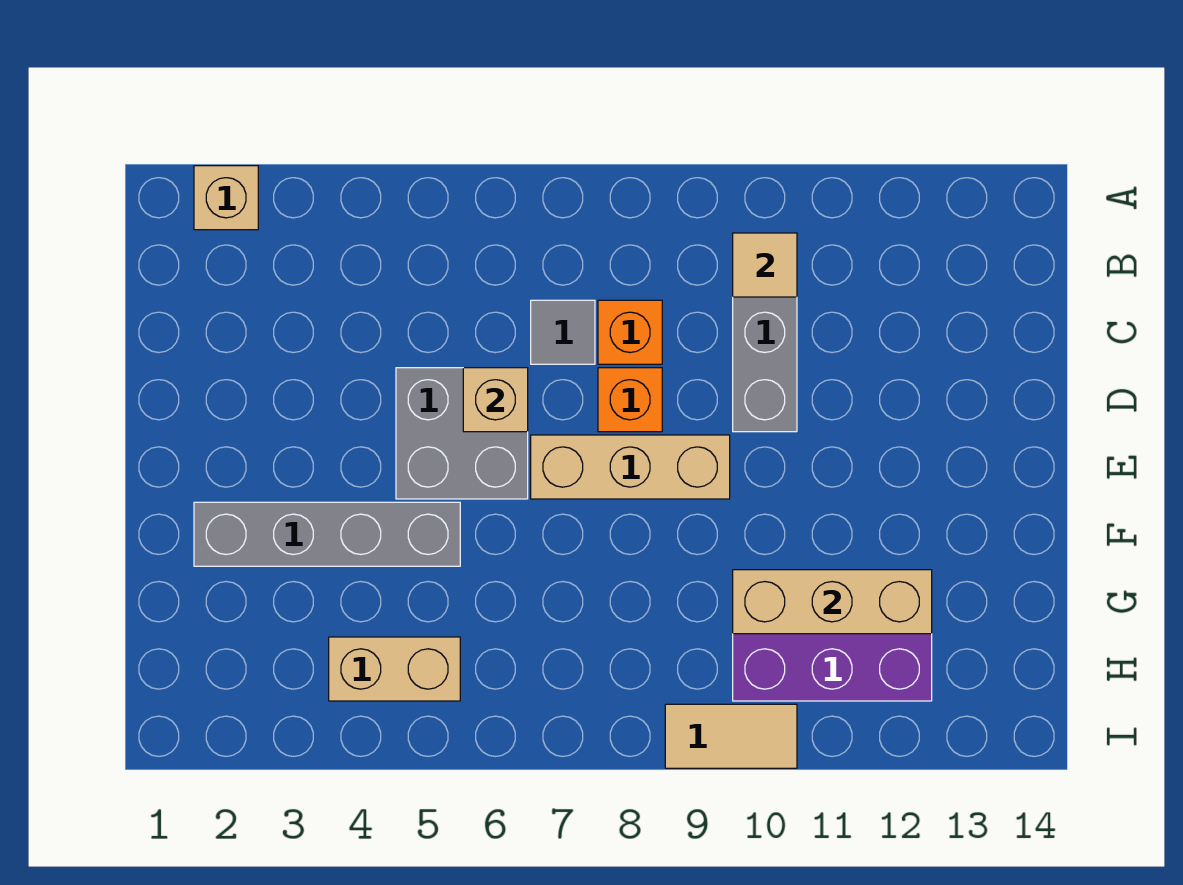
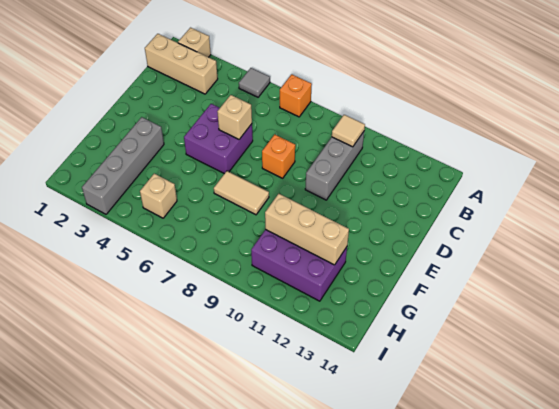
grey tile C7 level 1 -> grey tile A5 level 1
orange brick C8 level 1 -> orange brick A7 level 1
grey brick D5:E6 level 1 -> purple brick D5:E6 level 1
tan brick E7:E9 level 1 -> tan brick B1:B3 level 1
grey brick F2:F5 level 1 -> grey brick F3:I3 level 1
tan brick H4:H5 level 1 -> tan brick H5 level 1
tan tile I9:I10 level 1 -> tan tile F7:F8 level 1

